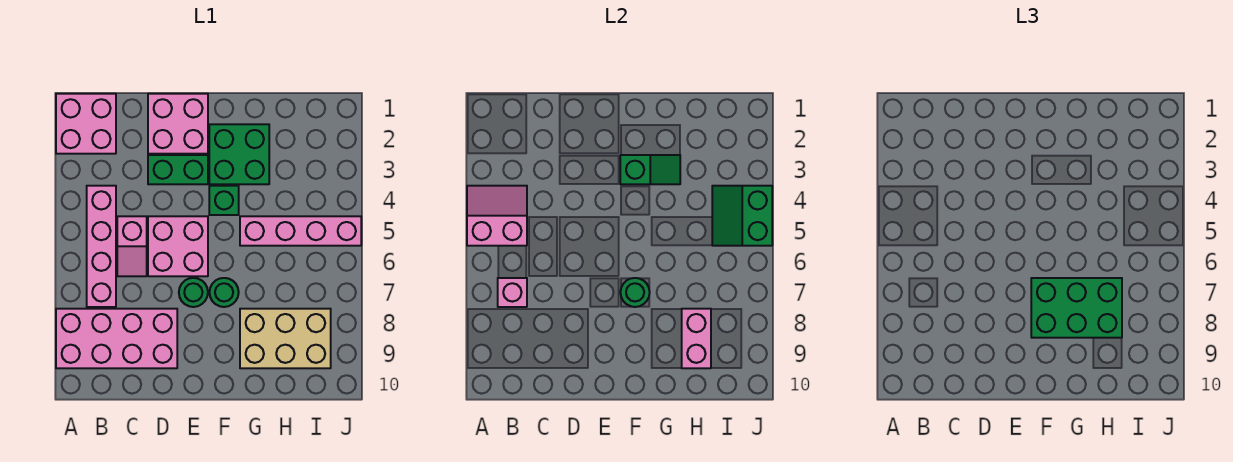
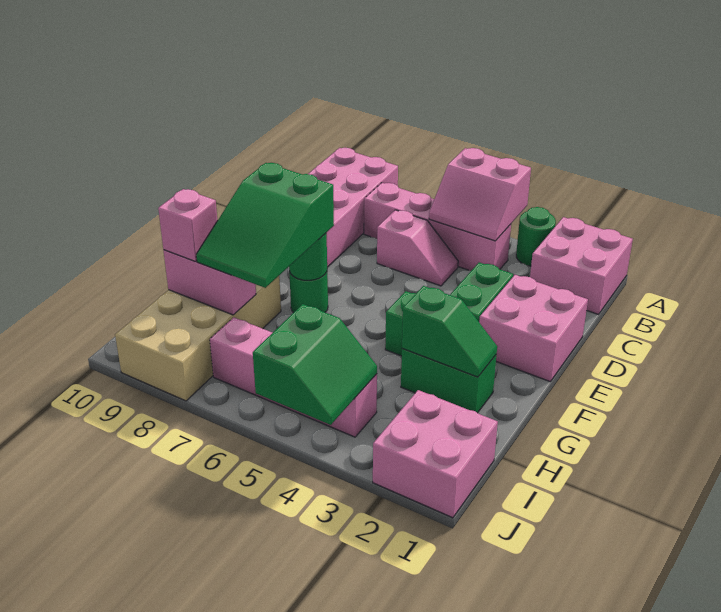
pink slope A4:B5 level 2 top 5 -> pink slope A4:B5 level 2 top A
pink brick B7 level 2 -> pink brick H9 level 3
pink slope C5:C6 level 1 top 5 -> pink slope C5:C6 level 1 top 6
pink brick D5:E6 level 1 -> pink brick I1:J2 level 1
green round brick E7 level 1 -> green round brick A3 level 1
green brick F2:G3 level 1 -> green brick G2:G3 level 1
green slope F3:G3 level 2 top F -> green slope G2:G3 level 2 top 3
green brick F7:H8 level 3 -> green slope F7:H8 level 3 top F
pink brick G5:J5 level 1 -> pink brick I4:I7 level 1
tan brick G8:I9 level 1 -> tan brick G8:J9 level 1
green slope I4:J5 level 2 top J -> green slope I4:J5 level 2 top 5

